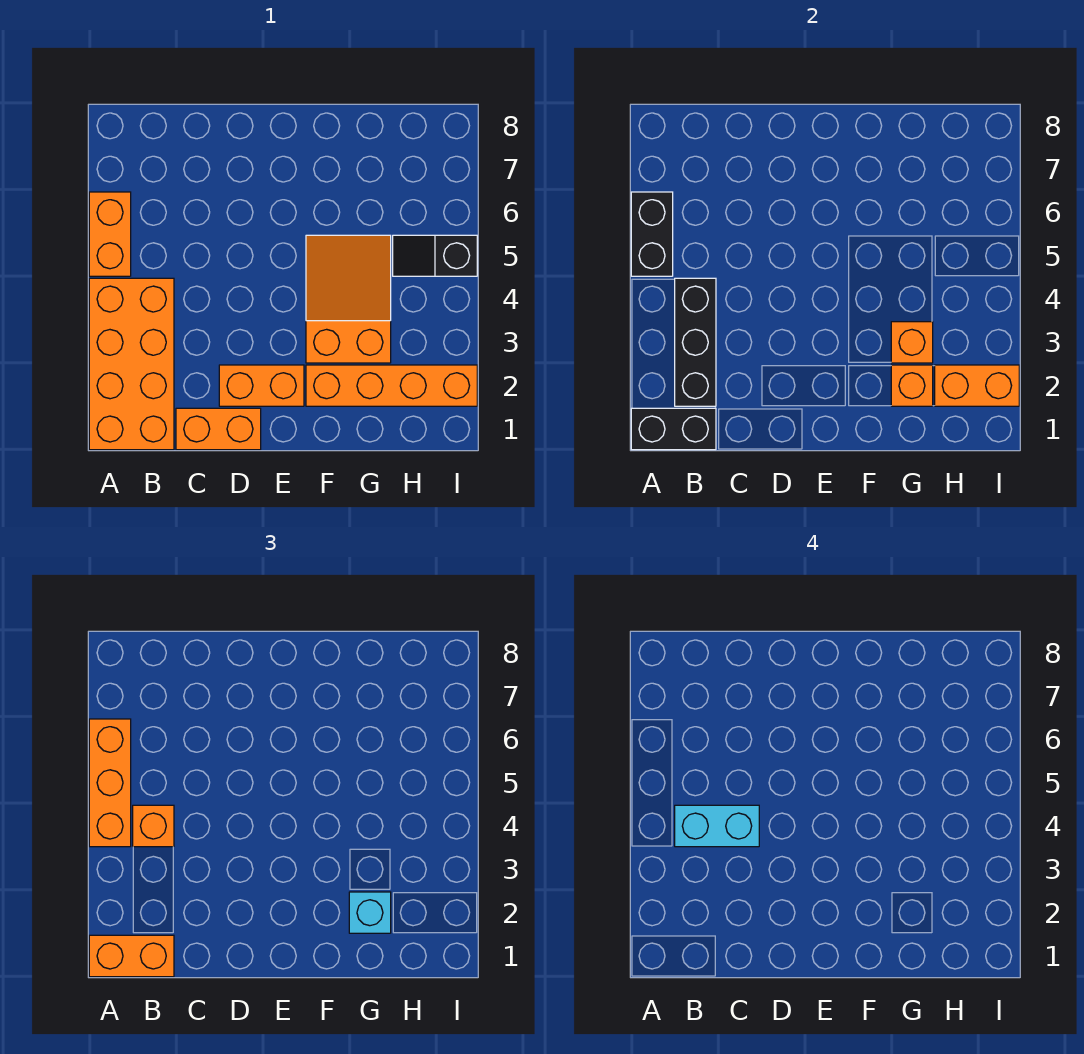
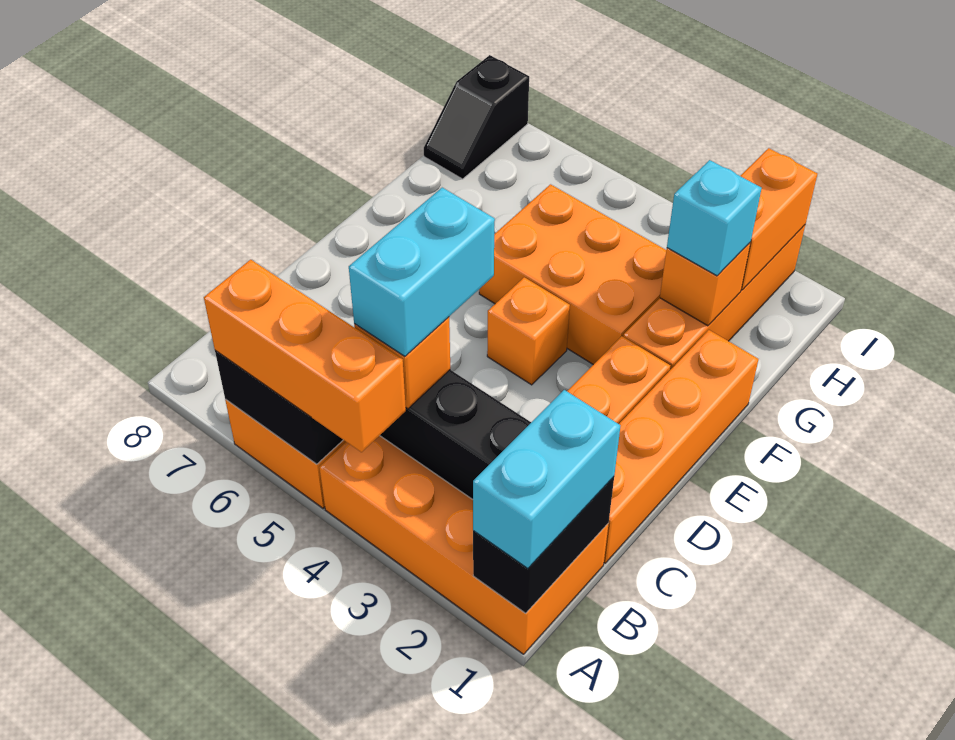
orange brick A1:B1 level 3 -> cyan brick A1:B1 level 3
orange brick C1:D1 level 1 -> orange brick C1:F1 level 1
orange slope F3:G5 level 1 top 3 -> orange brick F3:G5 level 1
orange brick G3 level 2 -> orange brick E4 level 1
black slope H5:I5 level 1 top I -> black slope H8:I8 level 1 top I

